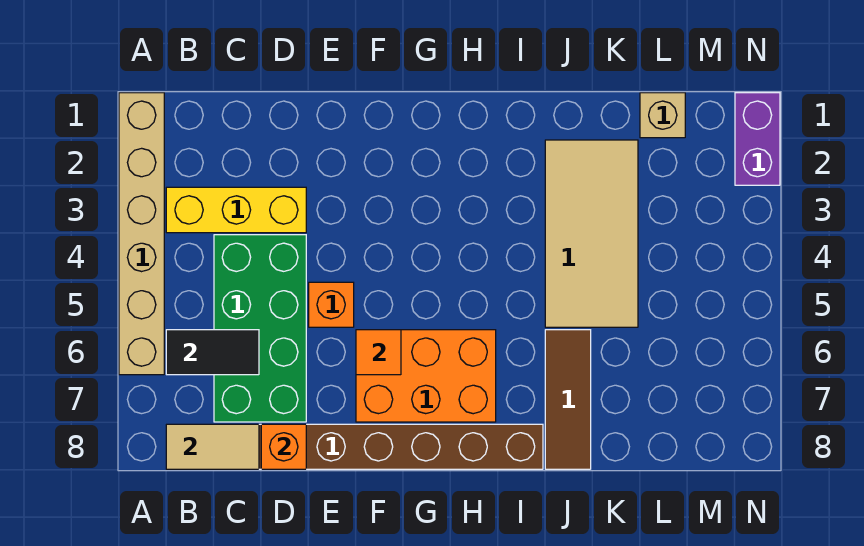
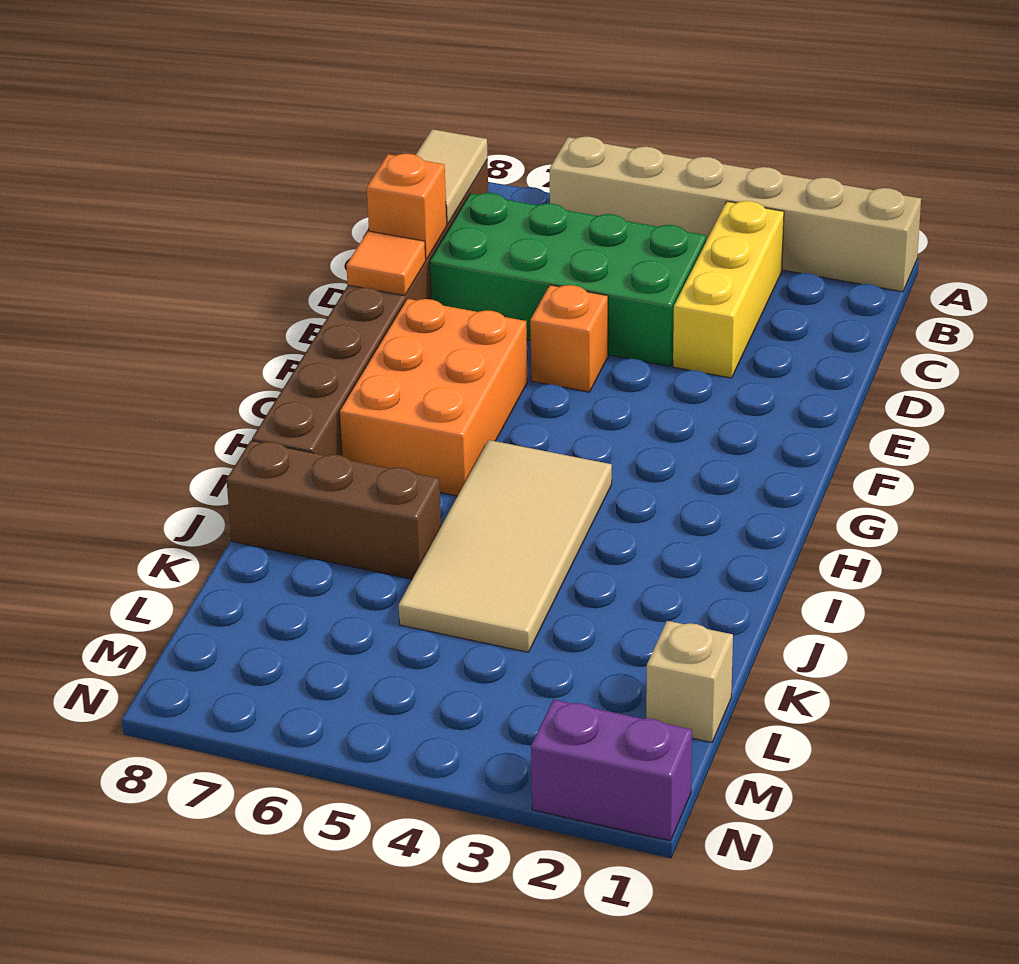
black tile B6:C6 level 2 -> none
orange tile F6 level 2 -> orange tile E8 level 2
tan tile J2:K5 level 1 -> tan tile H4:K5 level 1
brown tile J6:J8 level 1 -> brown brick J6:J8 level 1

